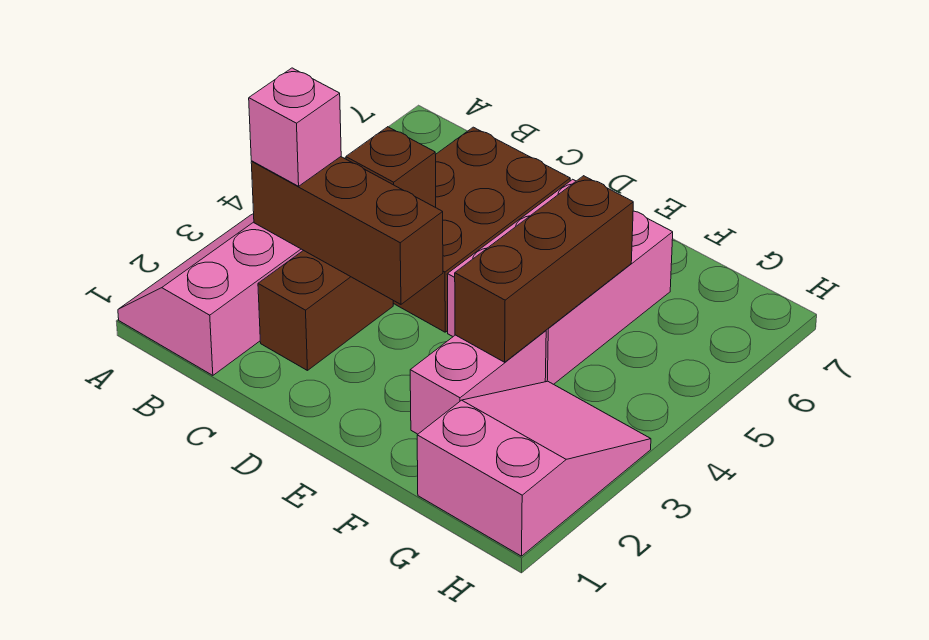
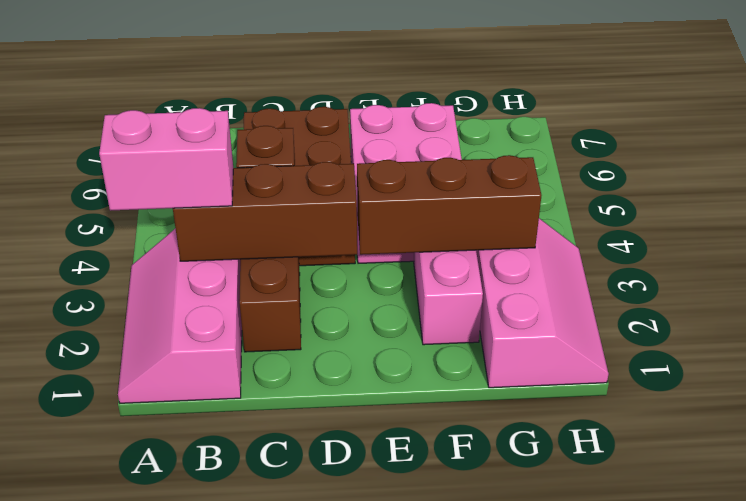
pink brick B3 level 3 -> pink brick A3:B3 level 3
brown brick F3:F5 level 2 -> brown brick E3:G3 level 2
pink slope G1:H3 level 1 top 1 -> pink slope G1:H3 level 1 top G

